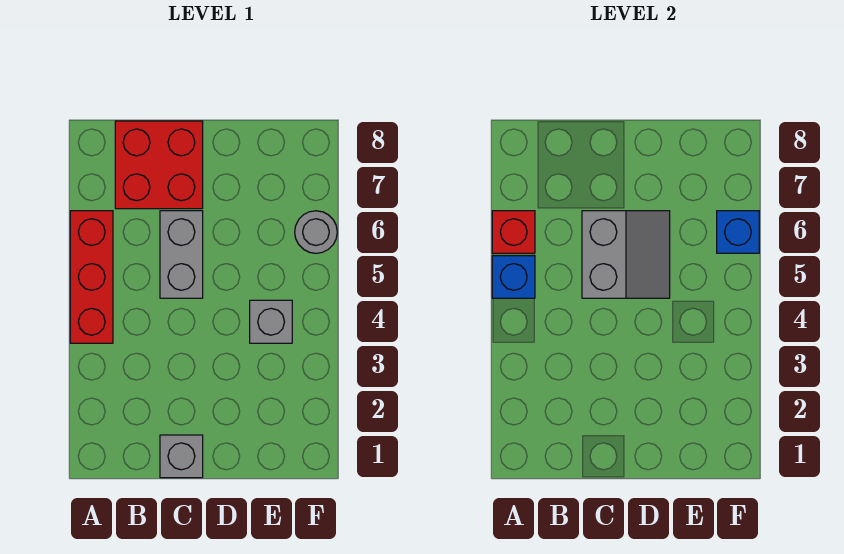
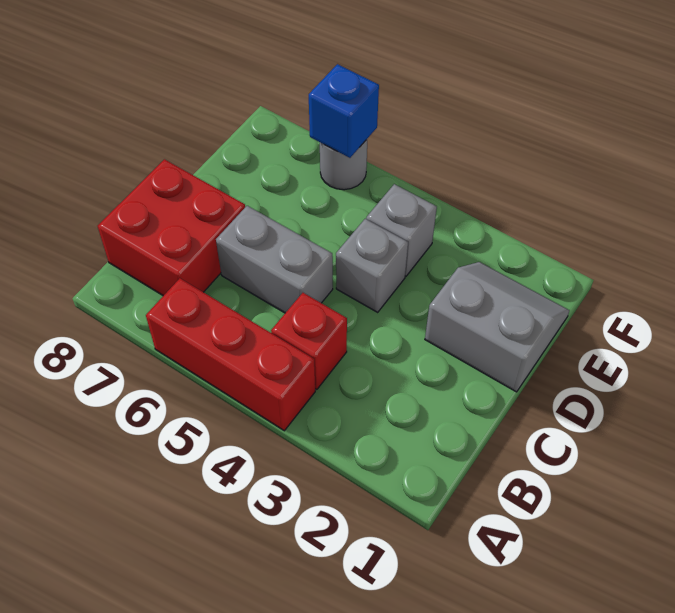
blue brick A5 level 2 -> none
red brick A6 level 2 -> red brick B4 level 1
grey brick C1 level 1 -> grey brick D4 level 1
grey slope C5:D6 level 2 top C -> grey slope D1:E2 level 1 top D

